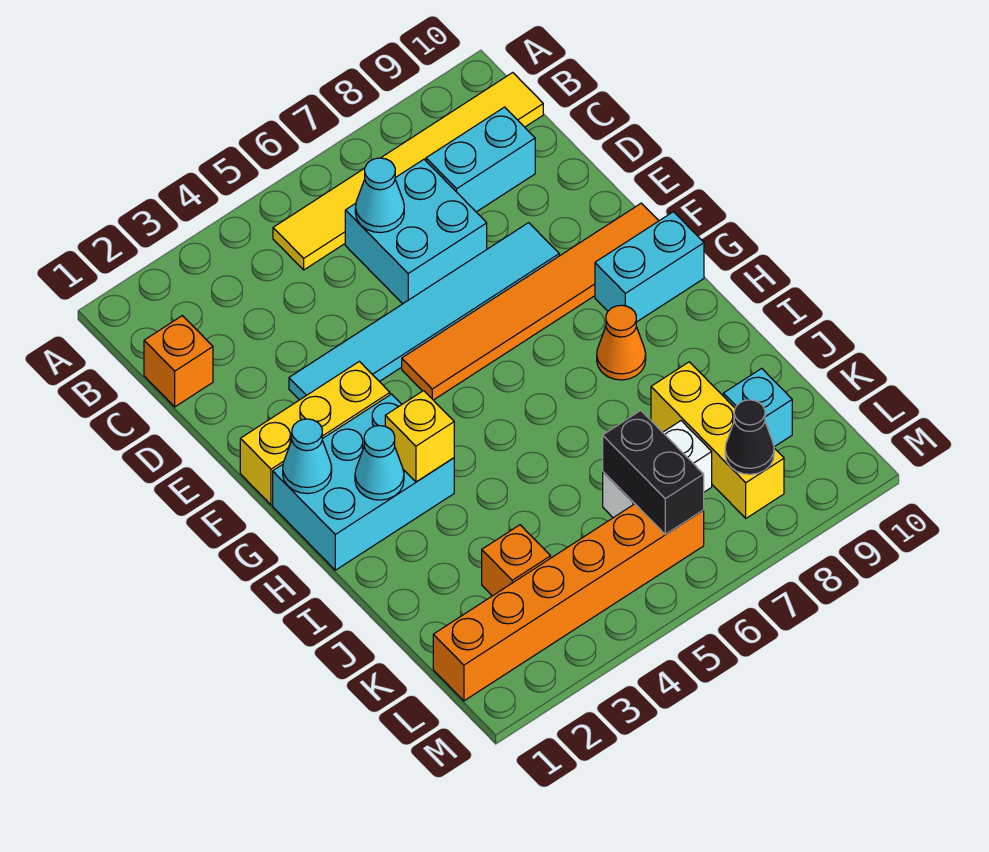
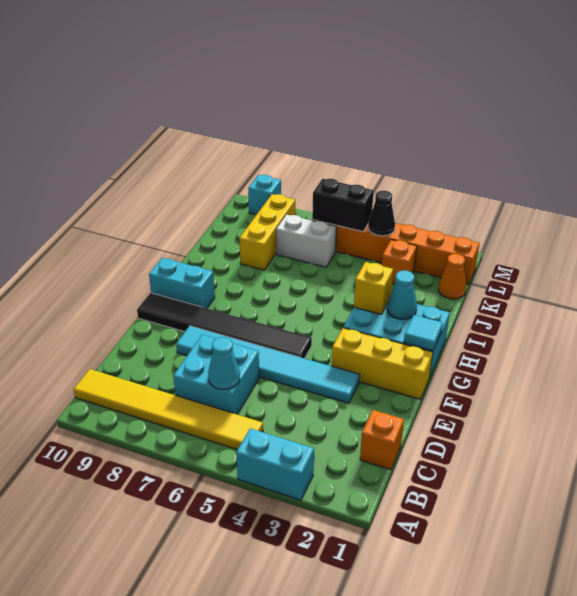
cyan brick C8:C9 level 1 -> cyan brick A3:A4 level 1
orange tile F5:F10 level 1 -> black tile F5:F10 level 1
cyan cone G1 level 2 -> cyan tile G1 level 2
orange cone H8 level 1 -> orange cone K1 level 1
black brick K6:L6 level 2 -> black brick L5:L6 level 2
cyan brick K9 level 1 -> cyan brick M9 level 1
black cone L8 level 2 -> black cone L4 level 2

